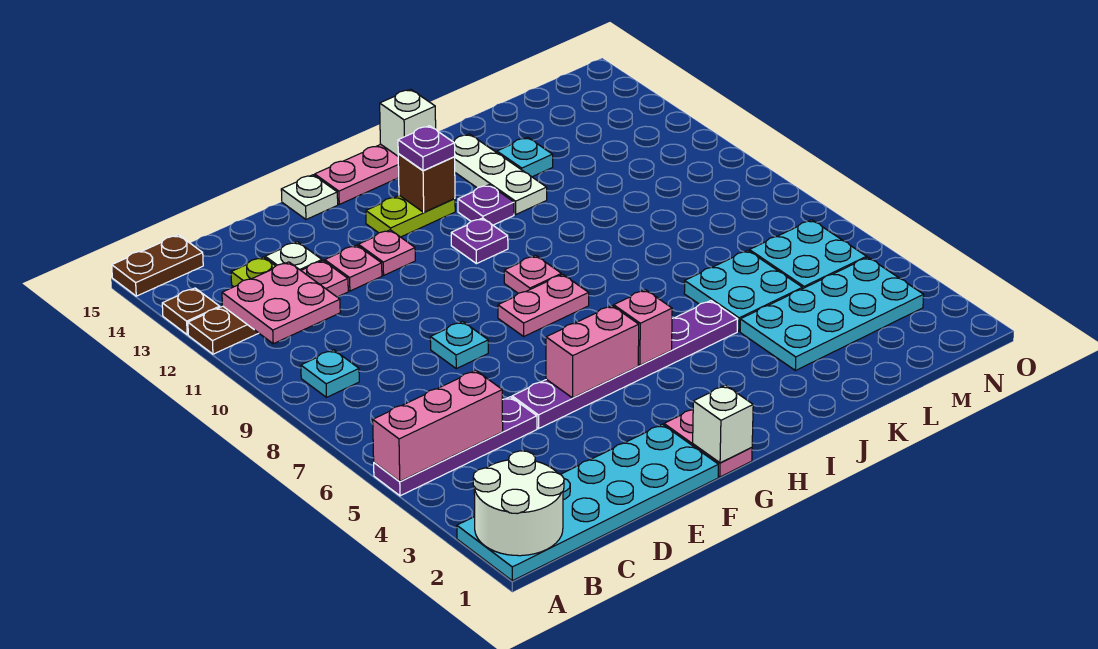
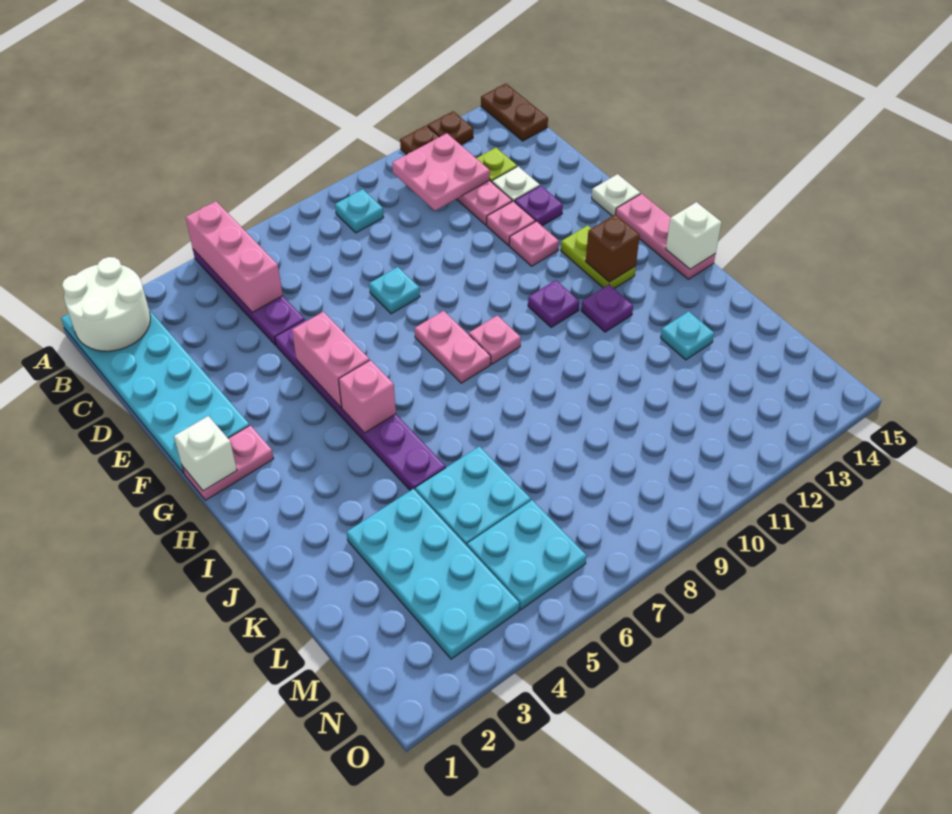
purple plate H13 level 3 -> purple plate E13 level 1
white plate J12:J14 level 1 -> none

